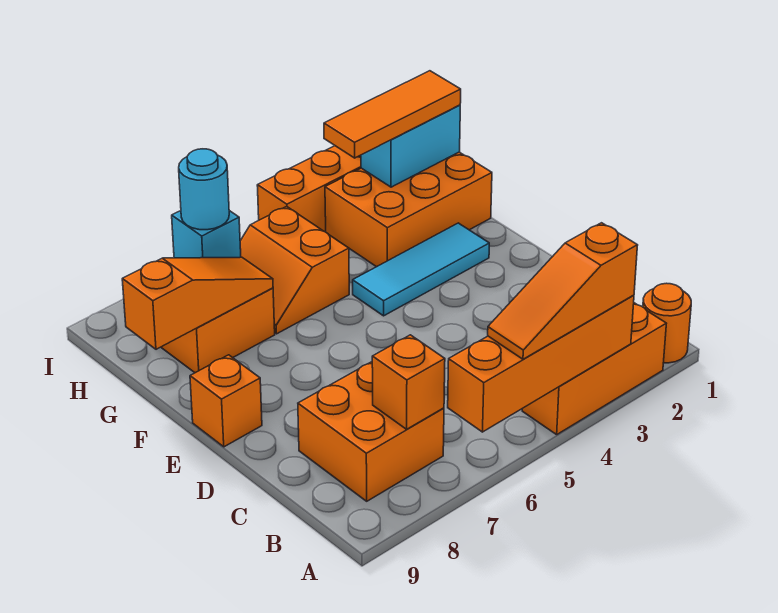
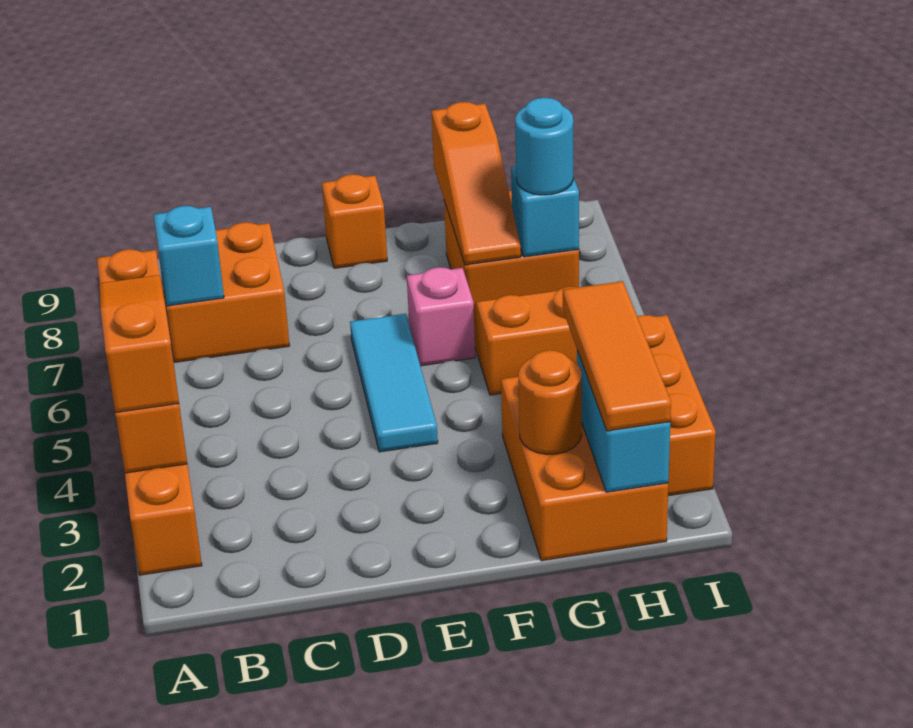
orange round brick A1 level 1 -> orange round brick G2 level 2
orange brick B7 level 2 -> cyan brick B7 level 2
cyan tile F2:F4 level 1 -> cyan tile E4:E6 level 1
none -> pink brick F6 level 1

